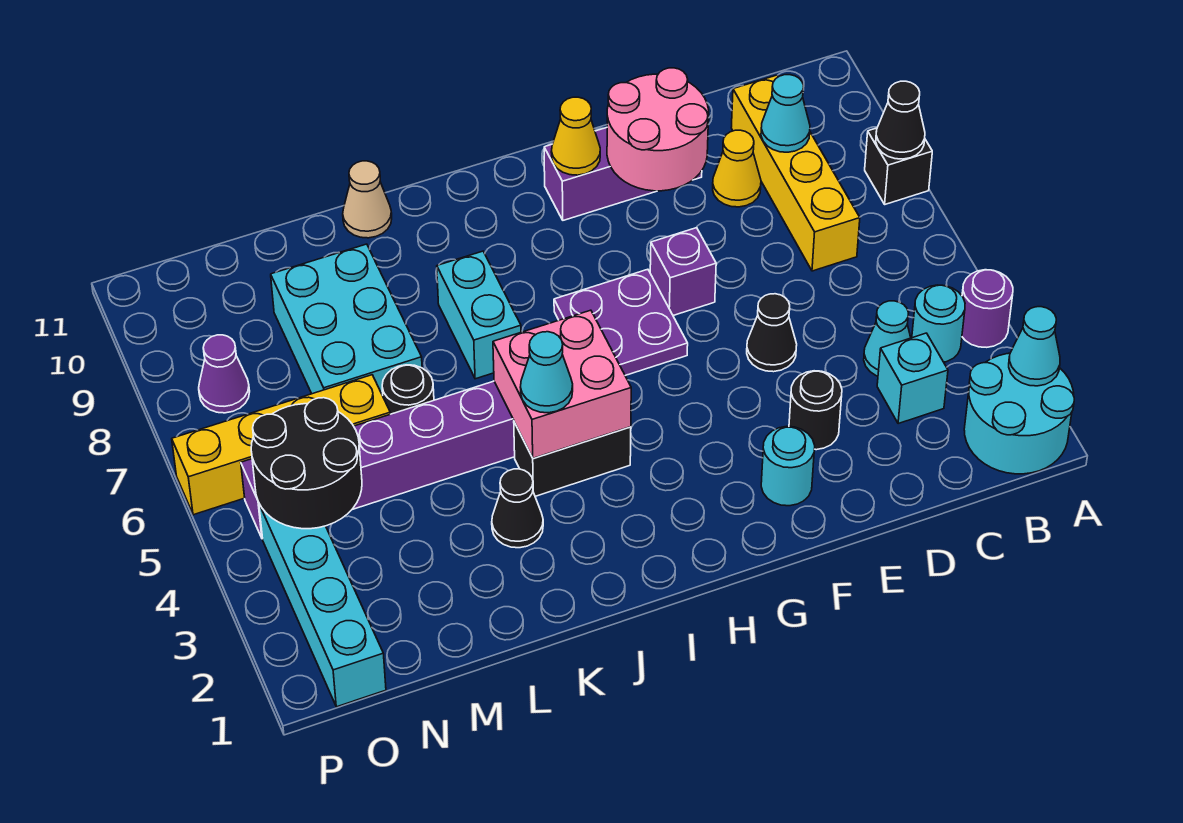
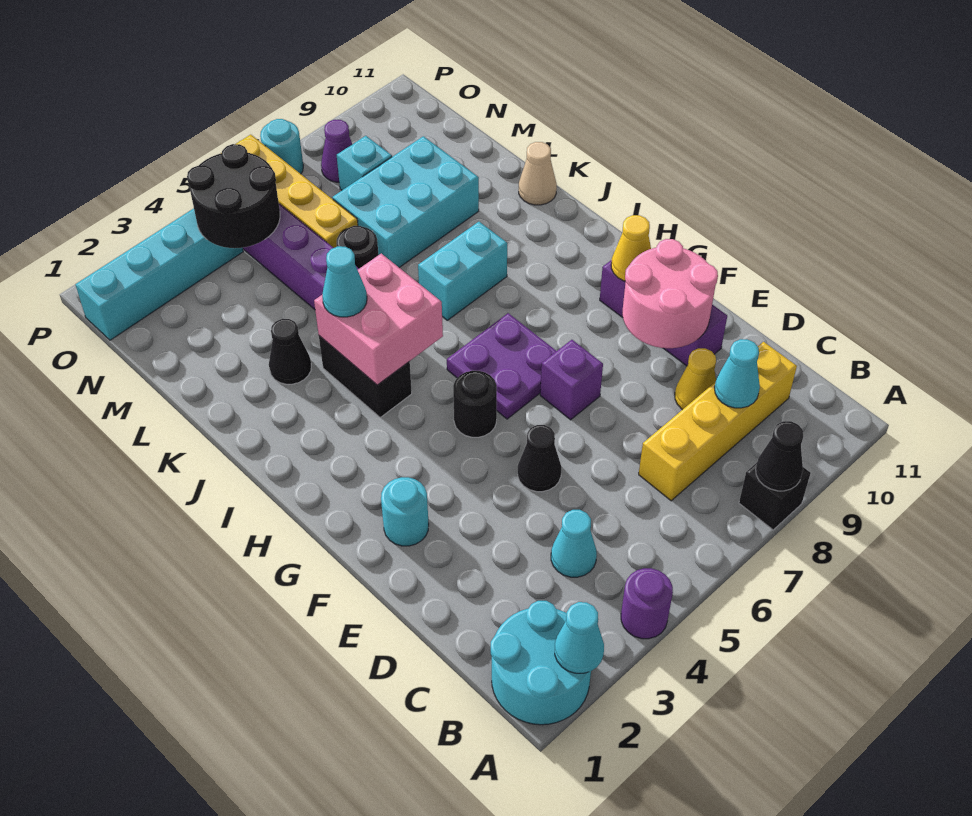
cyan round brick B4 level 1 -> cyan round brick P7 level 1
cyan brick C3 level 1 -> cyan brick N8 level 1
black round brick E3 level 1 -> black round brick G5 level 1

